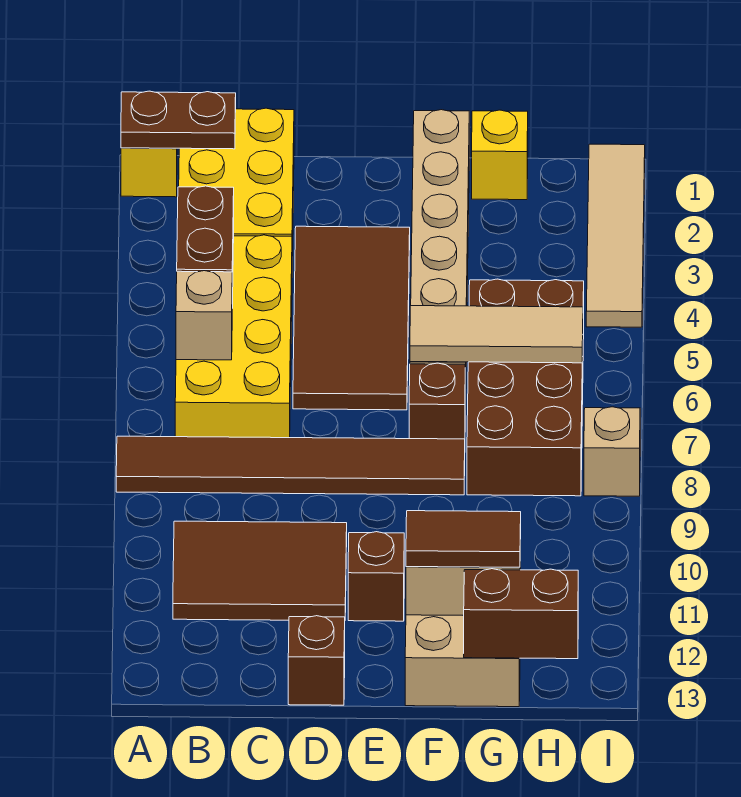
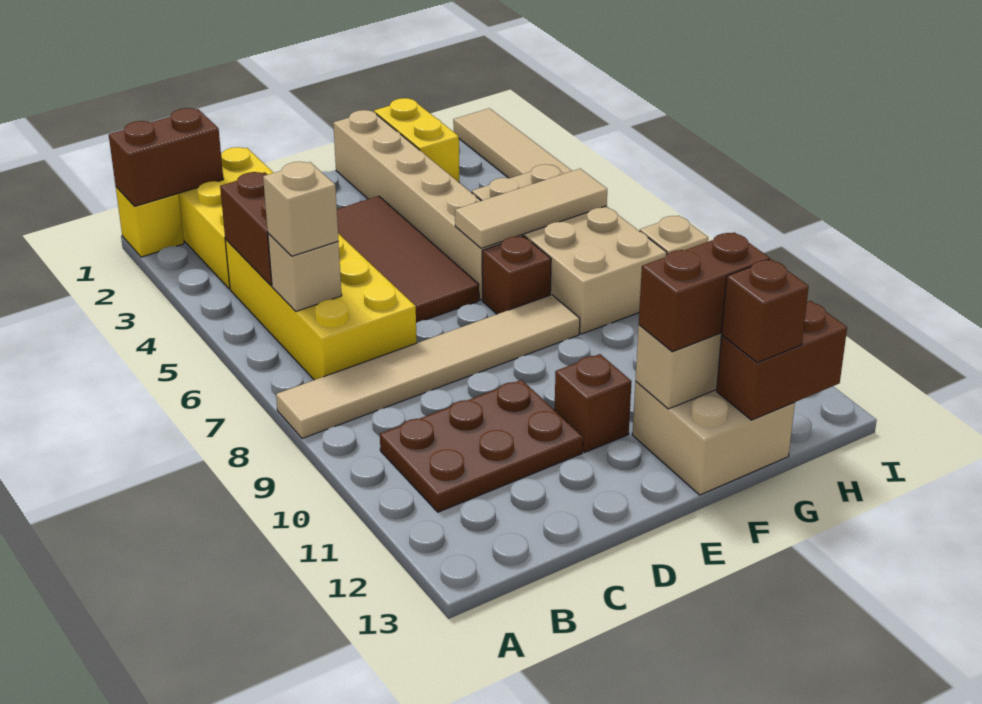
brown plate A1:B1 level 2 -> brown brick A1:B1 level 2
brown tile A8:F8 level 1 -> tan tile A8:F8 level 1
none -> tan brick B6 level 3
brown tile B10:D11 level 1 -> brown plate B10:D11 level 1
brown brick D13 level 1 -> brown brick G13 level 3
brown tile F12:G12 level 3 -> brown brick F12:G12 level 3
yellow brick G1 level 1 -> yellow brick G1:G2 level 1
brown brick G5:H8 level 1 -> tan brick G5:H8 level 1

